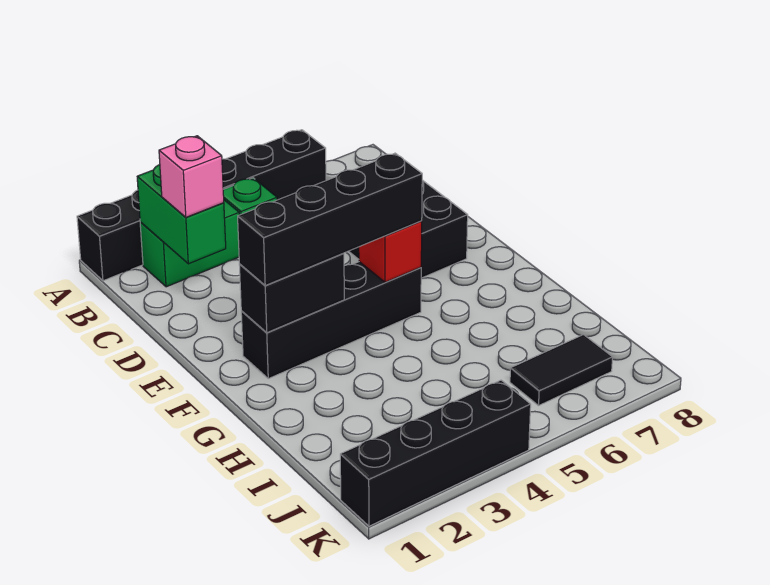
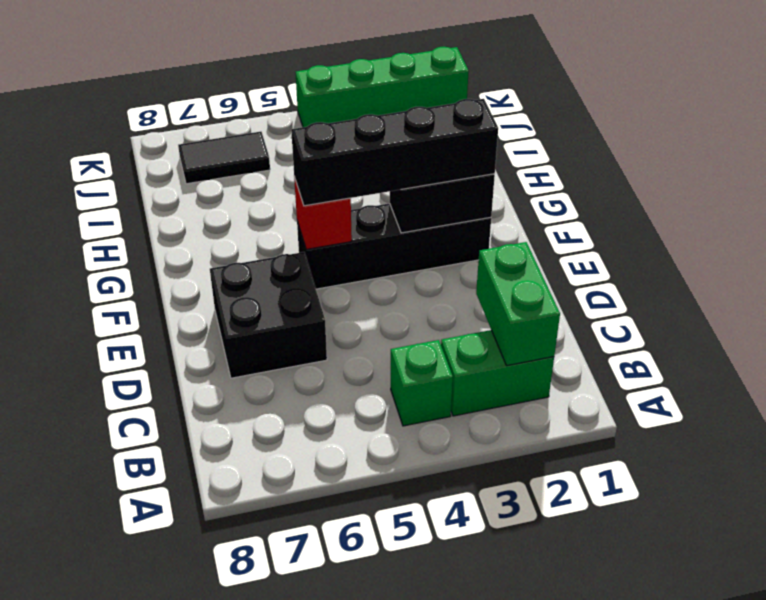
black brick A1:A6 level 1 -> none
pink brick C2 level 3 -> none
black brick K1:K4 level 1 -> green brick K1:K4 level 1

